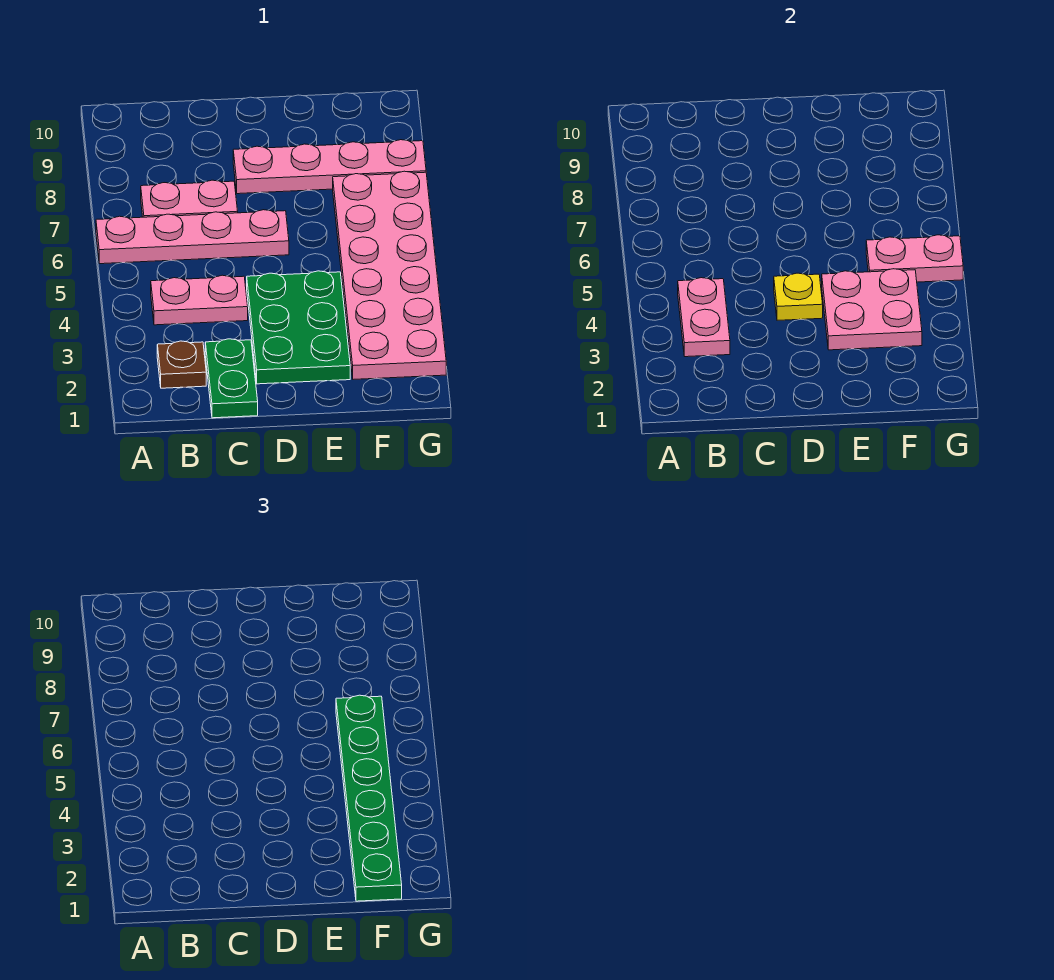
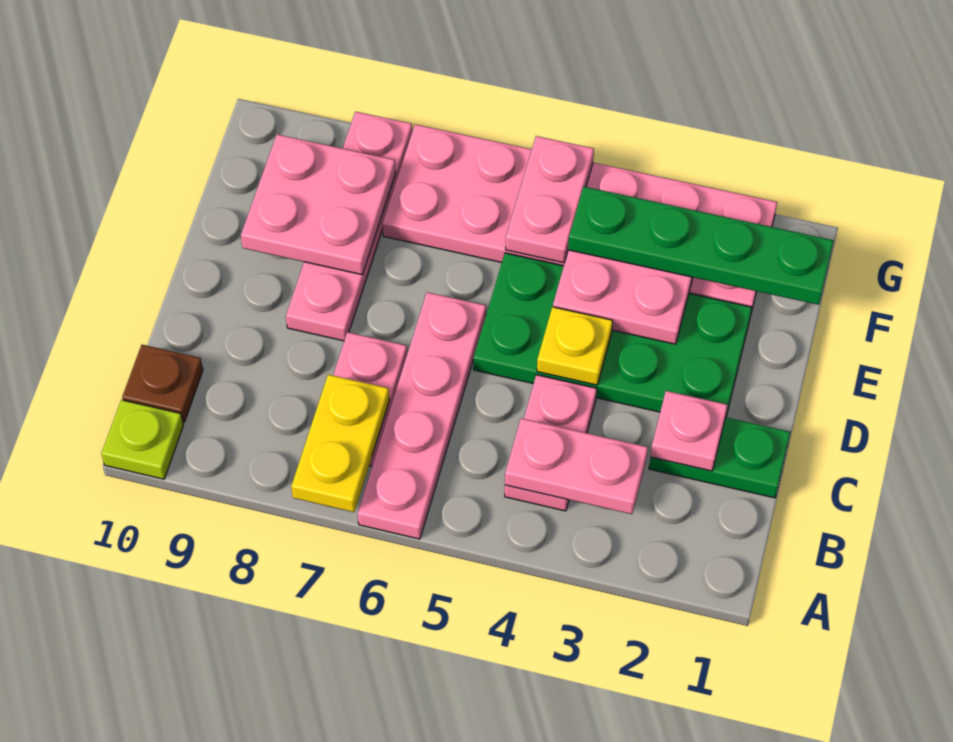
none -> yellow plate A7:B7 level 2
none -> lime plate A10 level 1
brown plate B2 level 1 -> brown plate B10 level 1
none -> pink plate C2 level 2
green plate D2:E4 level 1 -> green plate D2:E5 level 1
none -> pink plate E8:F9 level 2
green plate F1:F6 level 3 -> green plate F1:F4 level 3

